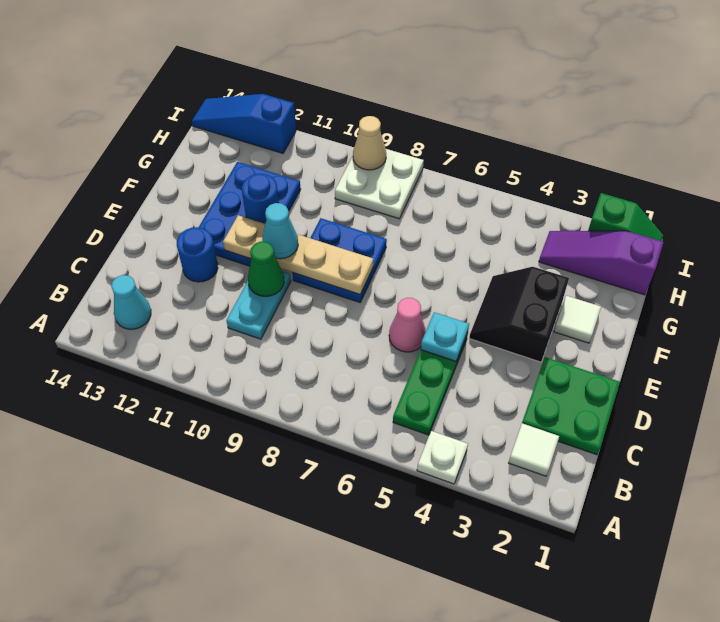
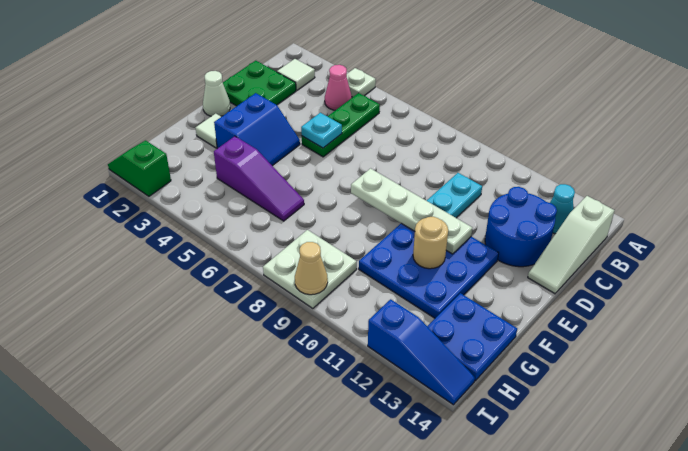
none -> white slope B14:D14 level 1 top B
pink cone D6 level 1 -> pink cone B4 level 1
green cone D10 level 2 -> none
blue round brick D12 level 1 -> blue round brick C12:D13 level 1
none -> white cone E1 level 1
black slope E3:F4 level 1 top 3 -> blue slope E3:F4 level 1 top 3
blue plate E8:F9 level 1 -> blue plate G13:H14 level 1
tan plate E8:E11 level 2 -> white plate E8:E11 level 2
cyan cone E10 level 3 -> none
blue plate E11:G12 level 1 -> blue plate E10:G12 level 1
blue round brick F11 level 2 -> tan round brick F11 level 2
purple slope H1:H3 level 1 top 1 -> purple slope G4:G6 level 1 top 4

